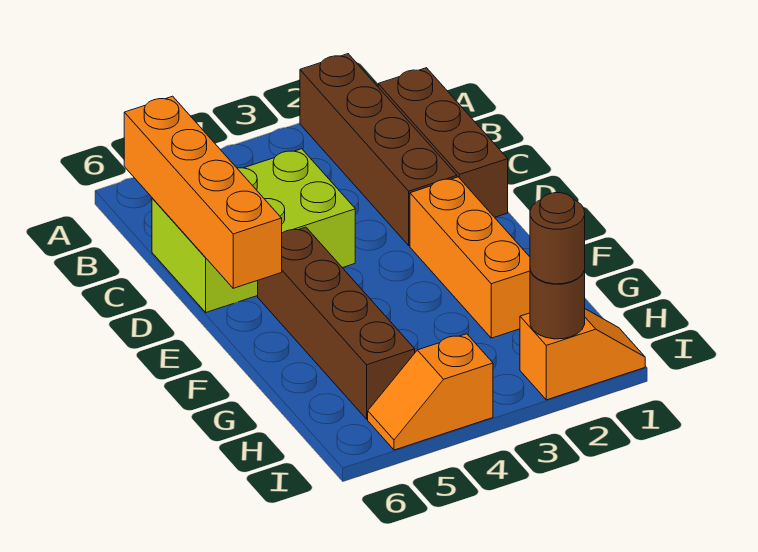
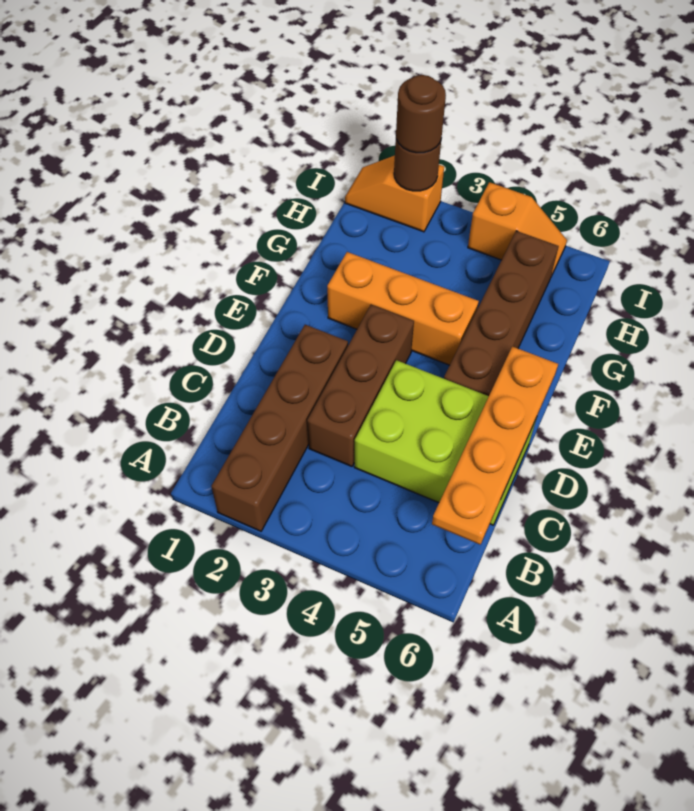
brown brick B1:D1 level 1 -> brown brick C3:E3 level 1
orange brick B6:E6 level 2 -> orange plate B6:E6 level 2
orange brick E2:G2 level 1 -> orange brick F2:F4 level 1

